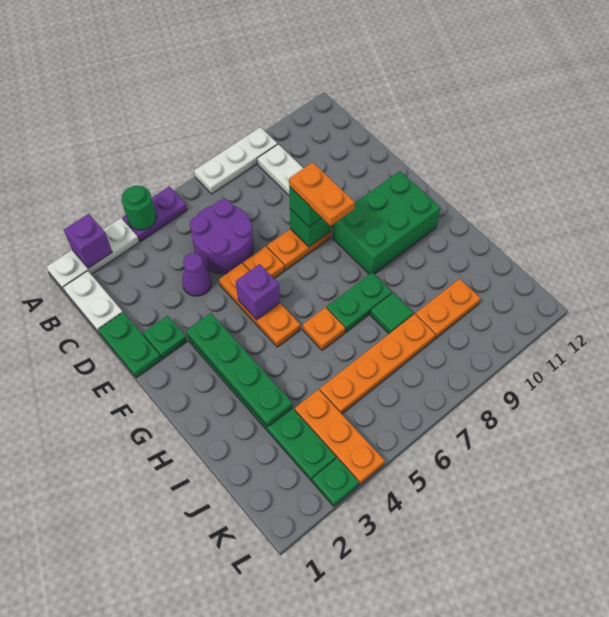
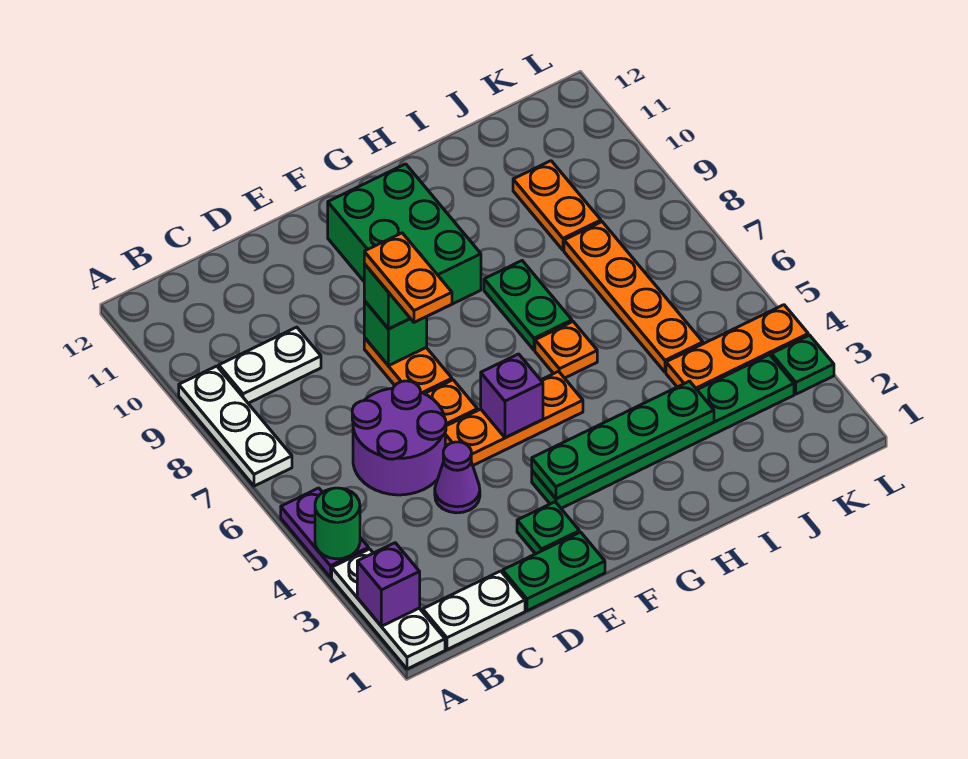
orange plate E8:F8 level 4 -> orange plate E7:E8 level 4
green tile I8 level 1 -> none

